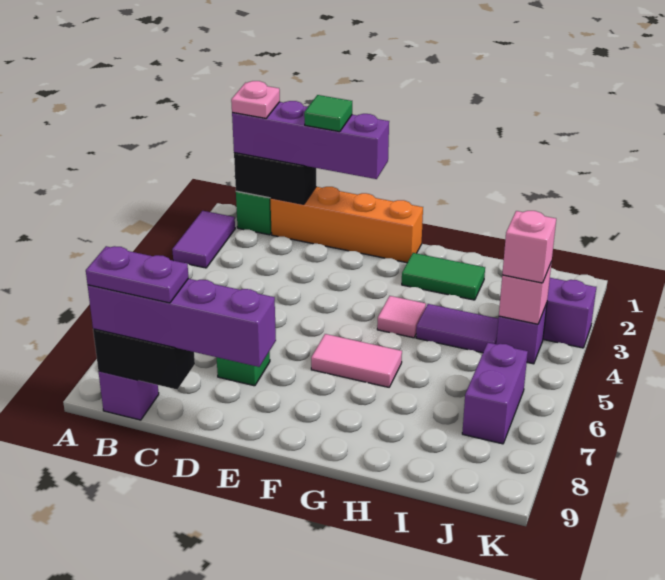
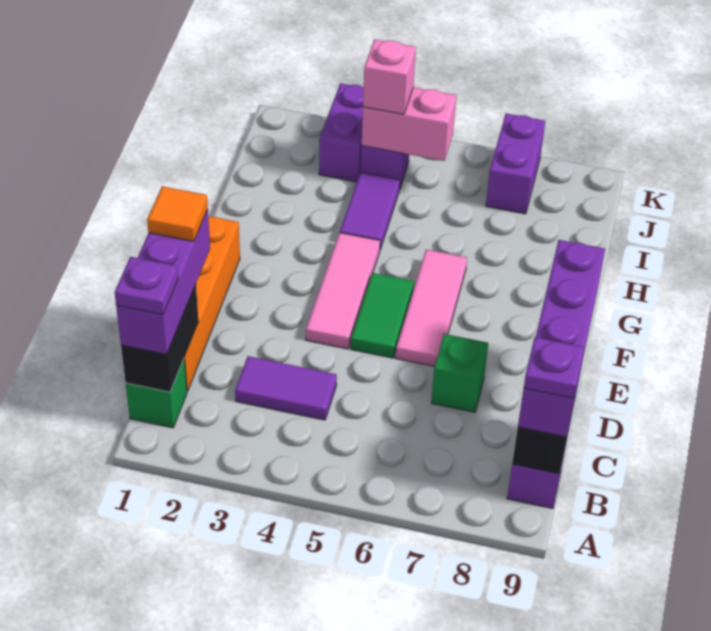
purple tile A2:A3 level 1 -> purple tile C3:C4 level 1
purple brick B1:E1 level 3 -> purple brick B1:D1 level 3
pink plate B1 level 4 -> purple plate B1 level 4
purple plate B9:C9 level 4 -> purple plate B9 level 4
green tile D1 level 4 -> orange tile D1 level 4
pink tile F6:G6 level 1 -> pink tile E6:G6 level 1
green tile G2:H2 level 1 -> green tile E5:F5 level 1
pink tile G4 level 1 -> pink tile E4:G4 level 1
pink brick J4 level 2 -> pink brick J4:J5 level 2
purple brick J6:J7 level 1 -> purple brick J7:K7 level 1

